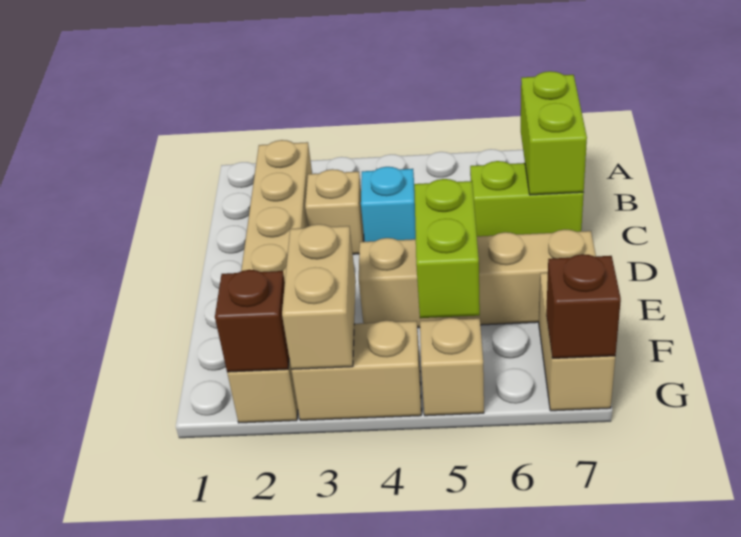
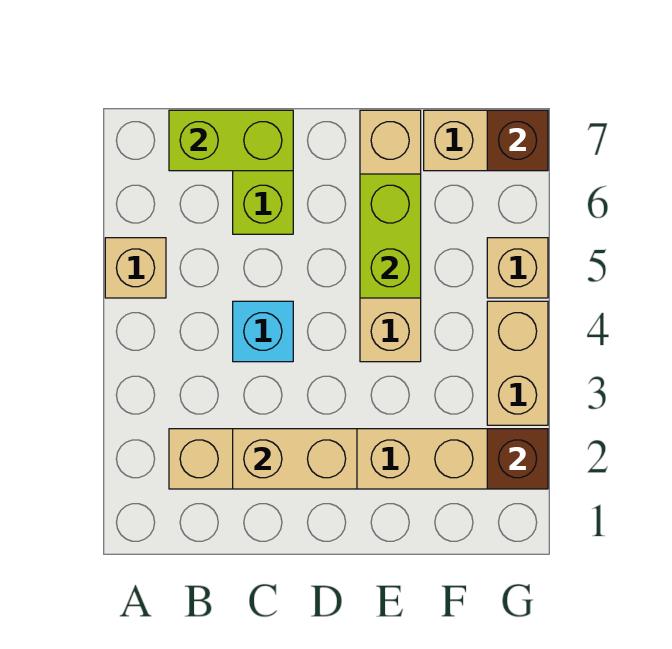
tan brick C3 level 1 -> tan brick A5 level 1
lime brick E5:F5 level 2 -> lime brick E5:E6 level 2
tan brick F3:G3 level 2 -> tan brick C2:D2 level 2

